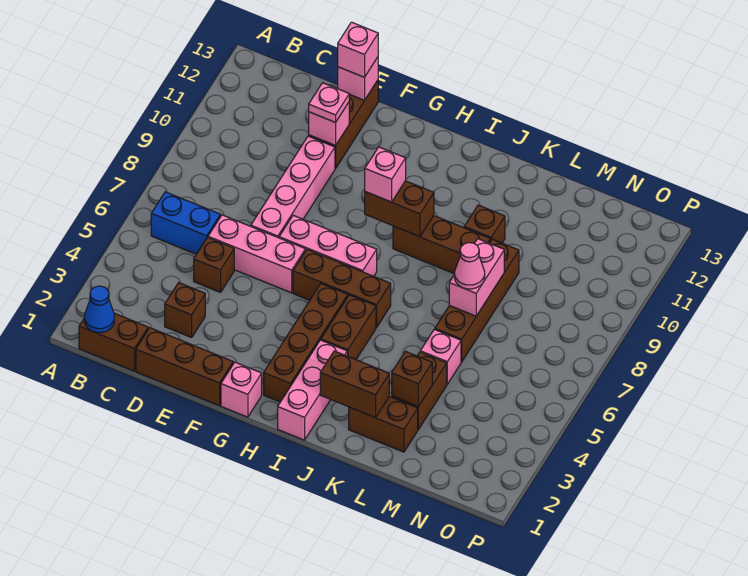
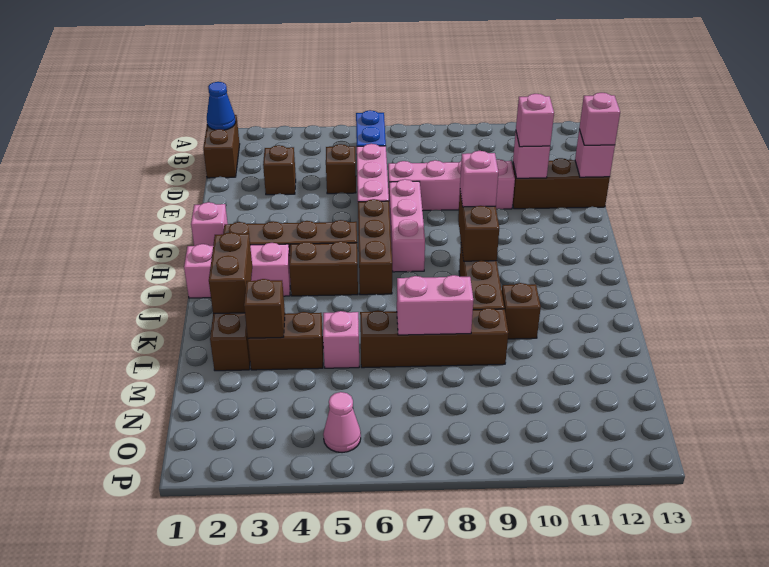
brown brick D1:F1 level 1 -> none
pink plate E11 level 3 -> pink brick E11 level 3
pink cone L7 level 3 -> pink cone O5 level 1

